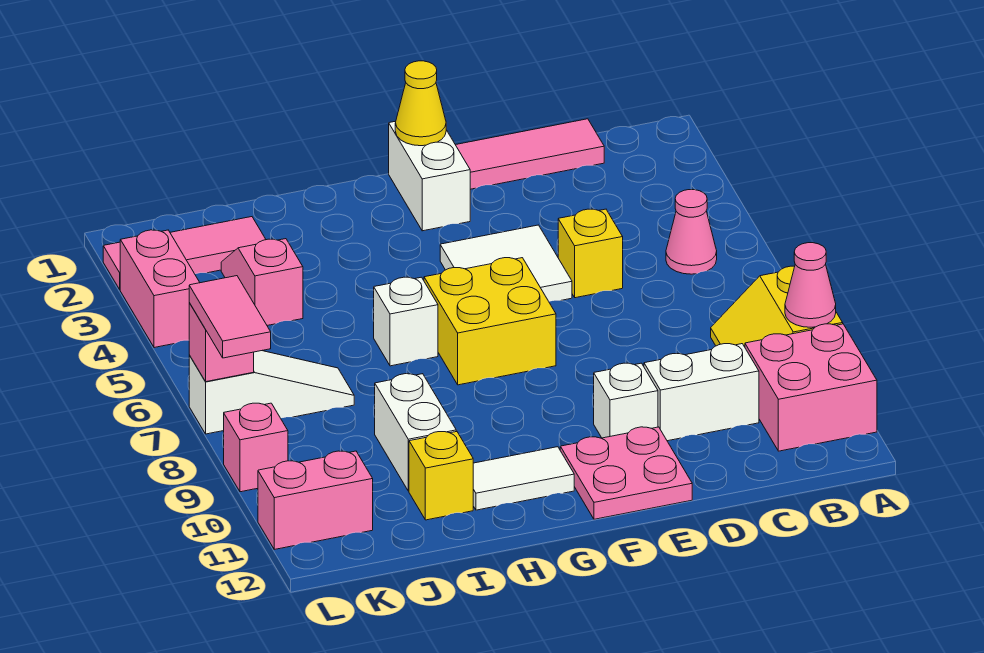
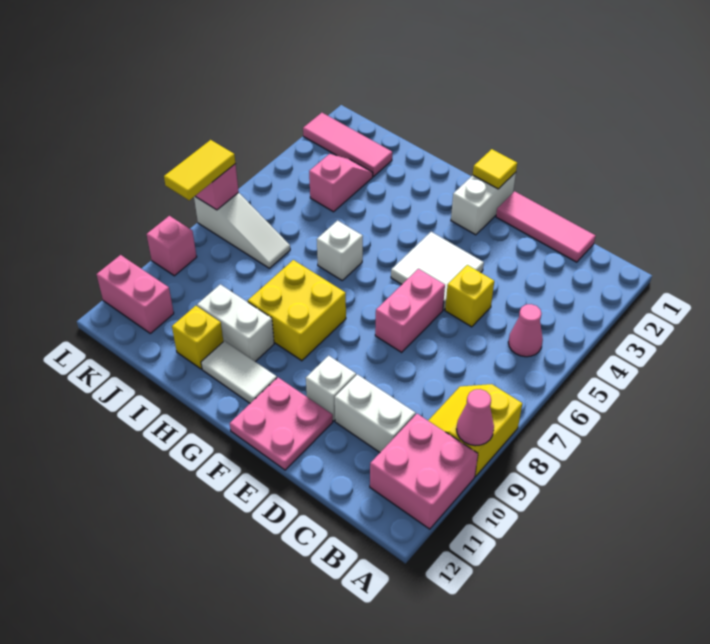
yellow cone F1 level 2 -> yellow tile F1 level 2
yellow brick F6:G7 level 1 -> yellow brick G8:H9 level 1
white brick I9:I10 level 1 -> white brick H10:I10 level 1
pink brick L3:L4 level 1 -> pink brick E6:E7 level 1
pink tile L7:L8 level 3 -> yellow tile L7:L8 level 3

